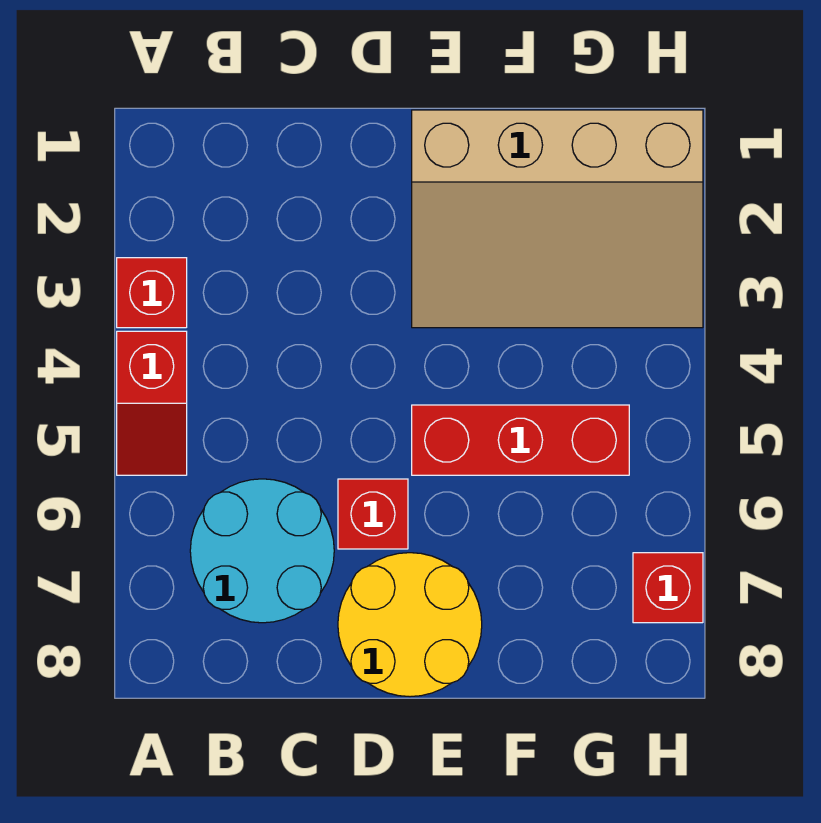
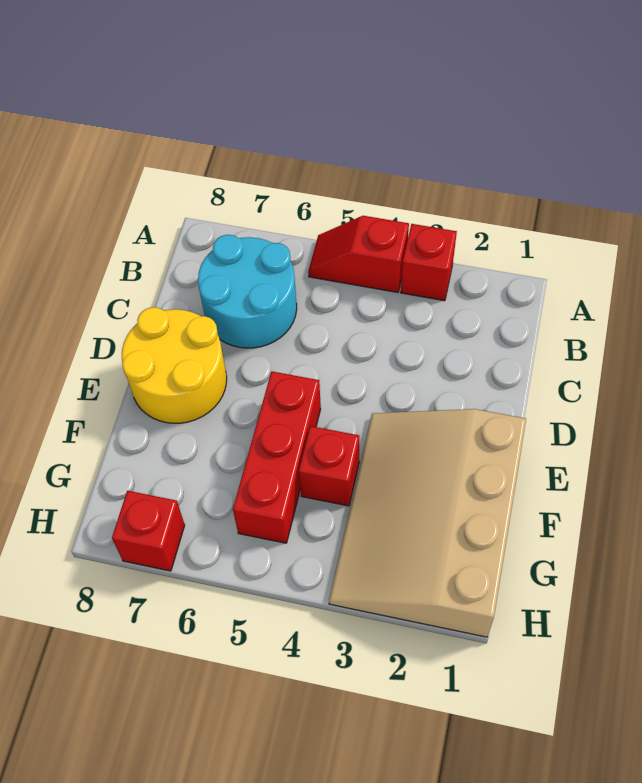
red brick D6 level 1 -> red brick F4 level 1

